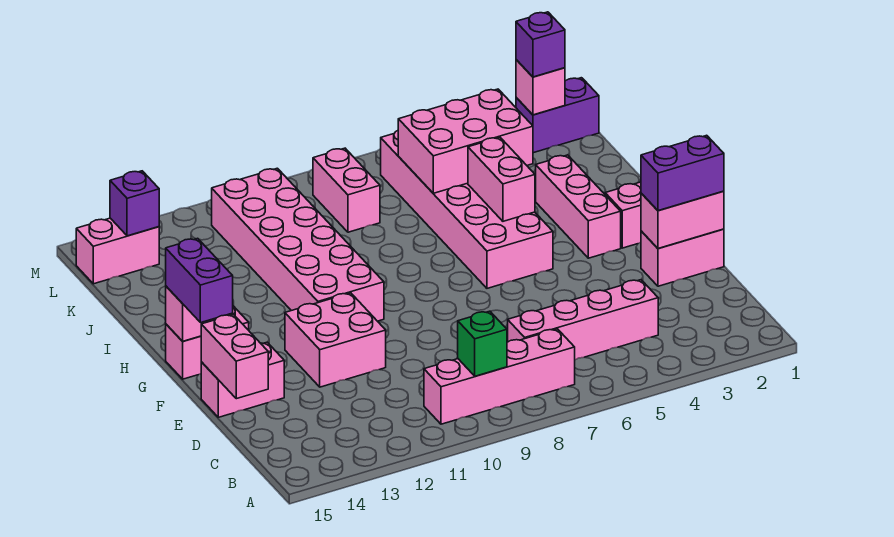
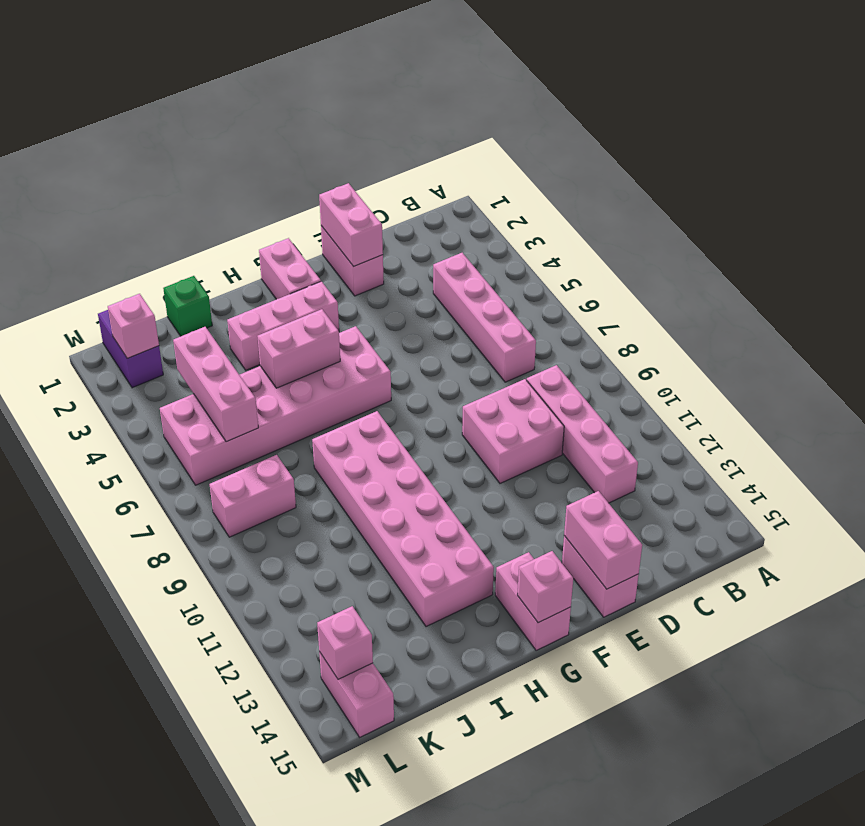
pink brick B7:B10 level 1 -> pink brick C9:C12 level 1
green brick B9 level 2 -> green brick J1 level 1
pink brick D15:E15 level 2 -> pink brick E14:E15 level 2
purple brick E1:E2 level 3 -> none
pink brick E11:F12 level 1 -> pink brick D9:E10 level 1
purple brick F15:G15 level 3 -> none
pink brick G10:L11 level 1 -> pink brick H8:I13 level 1
pink brick J4:K6 level 2 -> pink brick K4:K6 level 2
purple brick L2 level 3 -> none
purple brick L14 level 2 -> pink brick L14 level 2

